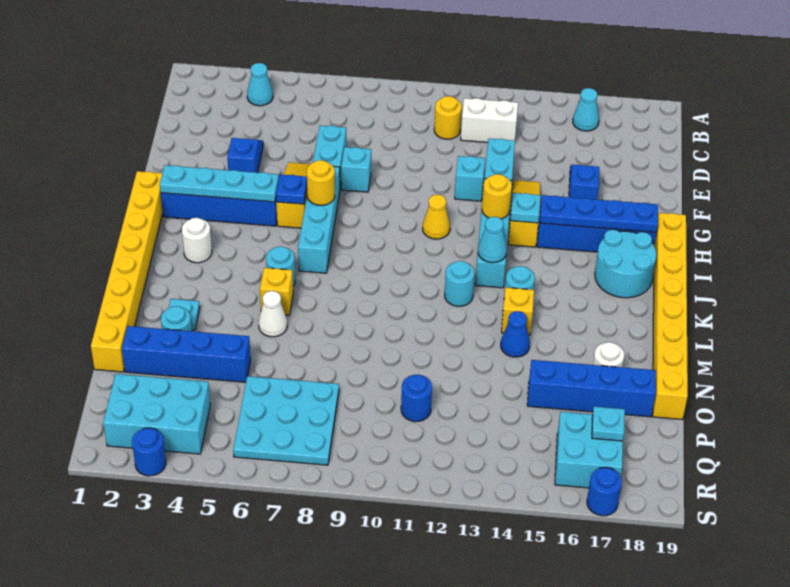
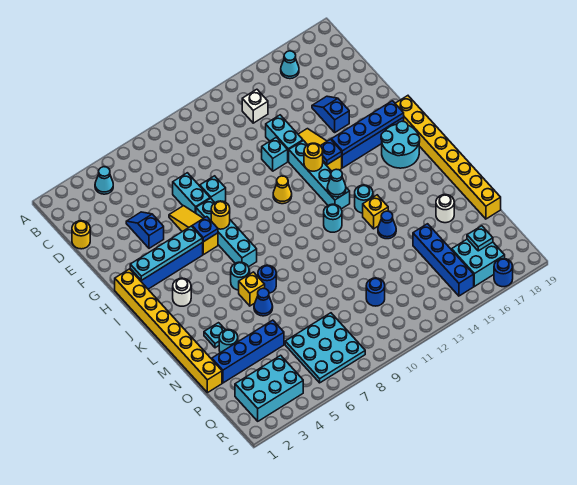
yellow round brick C11 level 1 -> yellow round brick D1 level 1
white brick C12:C13 level 1 -> white brick C13 level 1
cyan plate H14 level 2 -> blue plate H14 level 2
white cone M6 level 1 -> blue cone M6 level 1
blue brick O15:O18 level 1 -> blue brick O15:R15 level 1
blue round brick S3 level 1 -> blue round brick L7 level 1

